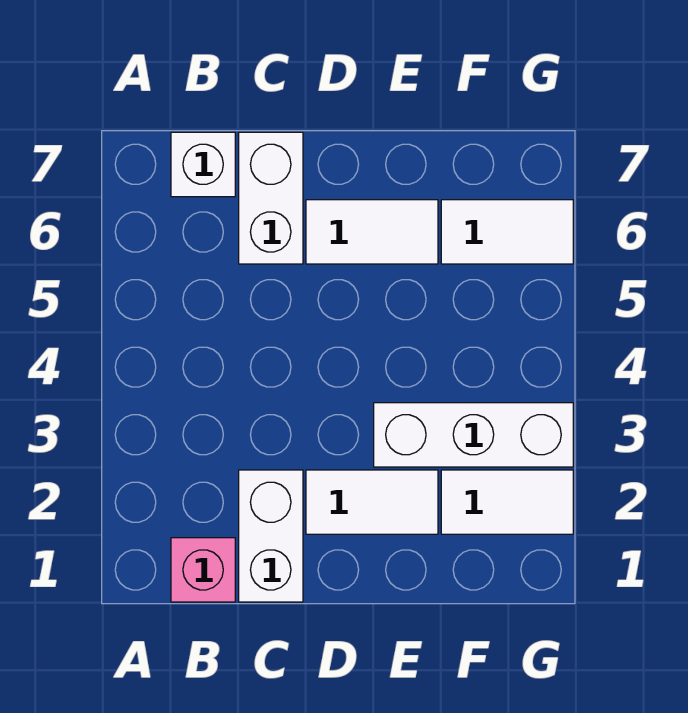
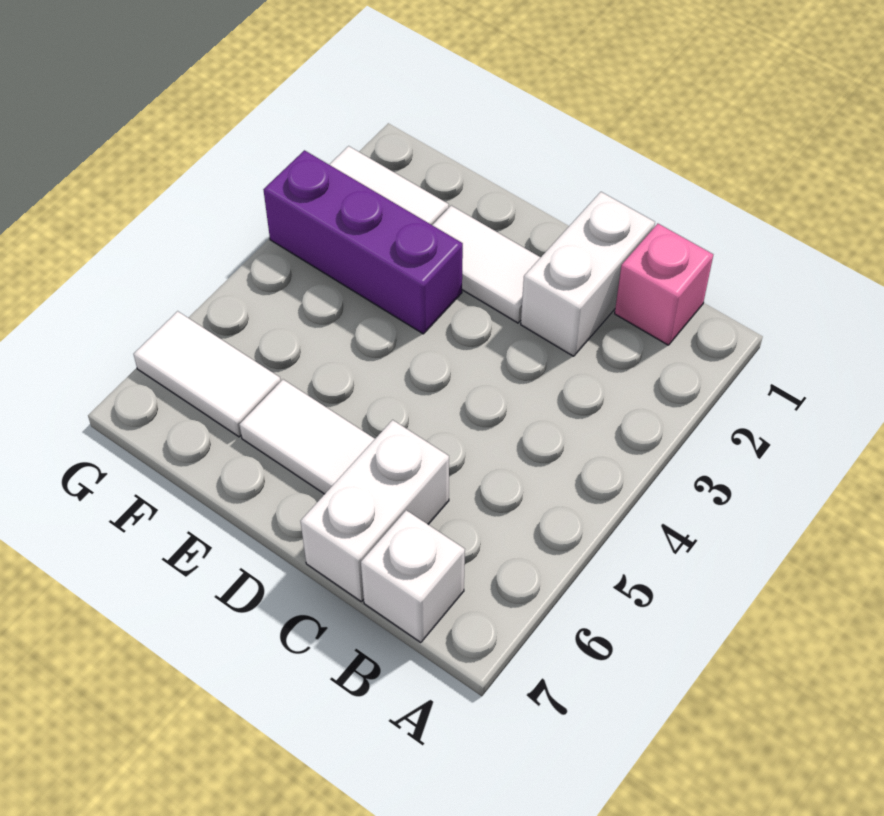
white brick E3:G3 level 1 -> purple brick E3:G3 level 1

